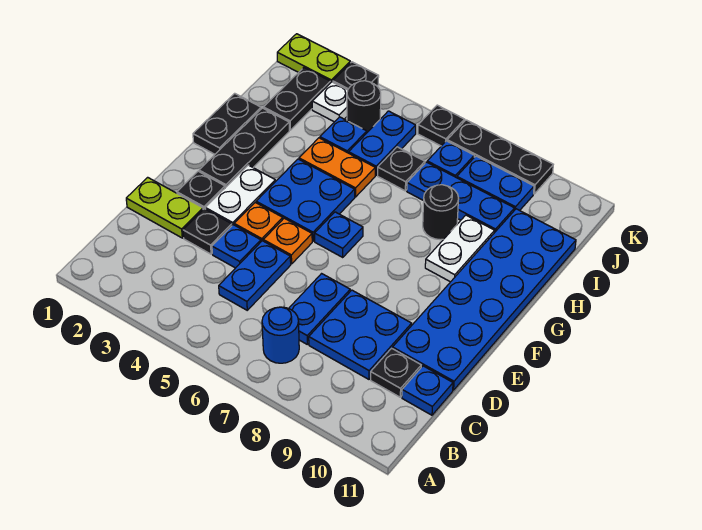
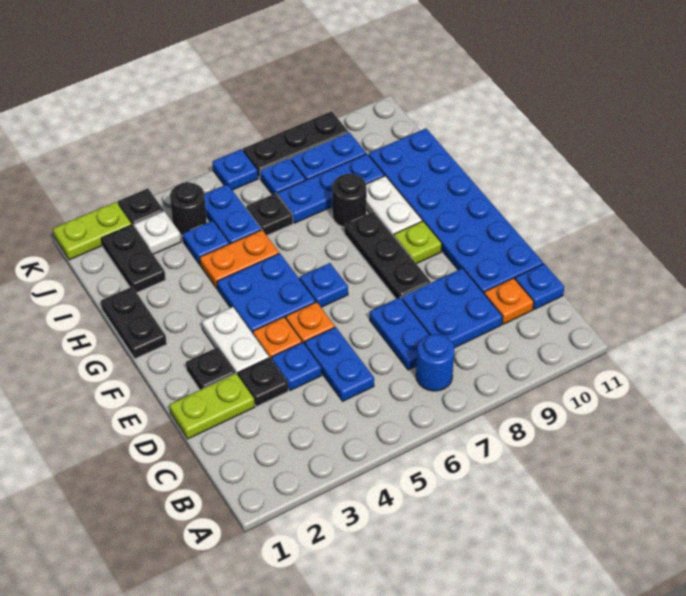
black plate C10 level 1 -> orange plate C10 level 1
black plate F2:H2 level 1 -> black plate E8:G8 level 1
none -> lime plate F9 level 1
black plate K6 level 1 -> blue plate K6 level 1

